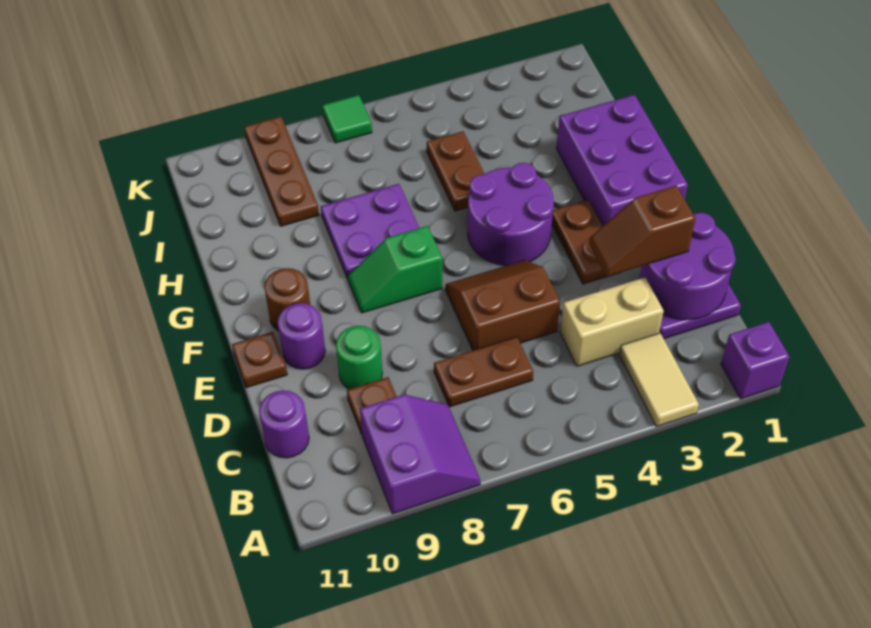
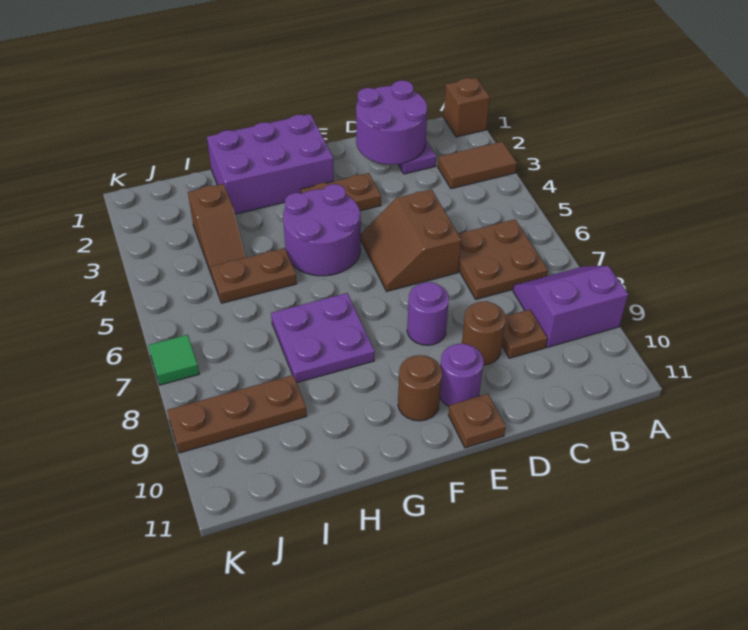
purple brick A1 level 1 -> brown brick A1 level 1
tan tile A3:B3 level 1 -> brown tile A3:B3 level 1
tan brick C3:C4 level 1 -> none
brown plate C6:C7 level 1 -> brown plate B6:C7 level 1
purple round brick C11 level 1 -> purple round brick E8 level 1
brown slope D2:D3 level 3 top 2 -> brown slope I3:I4 level 1 top 3
green round brick D9 level 1 -> brown round brick D9 level 1
green slope F7:F8 level 1 top 7 -> none

